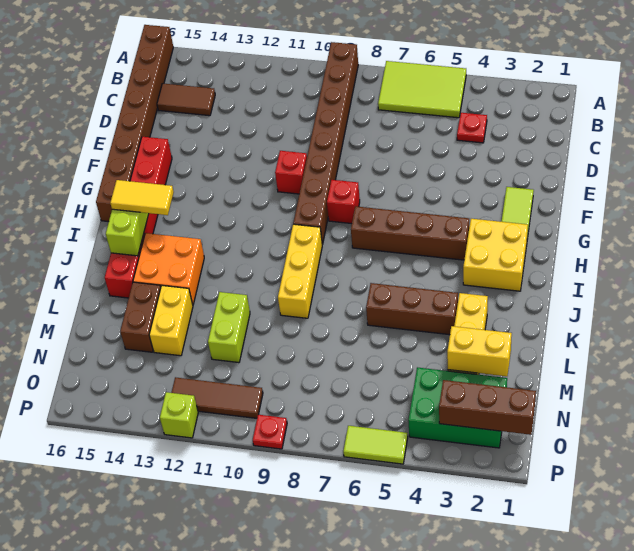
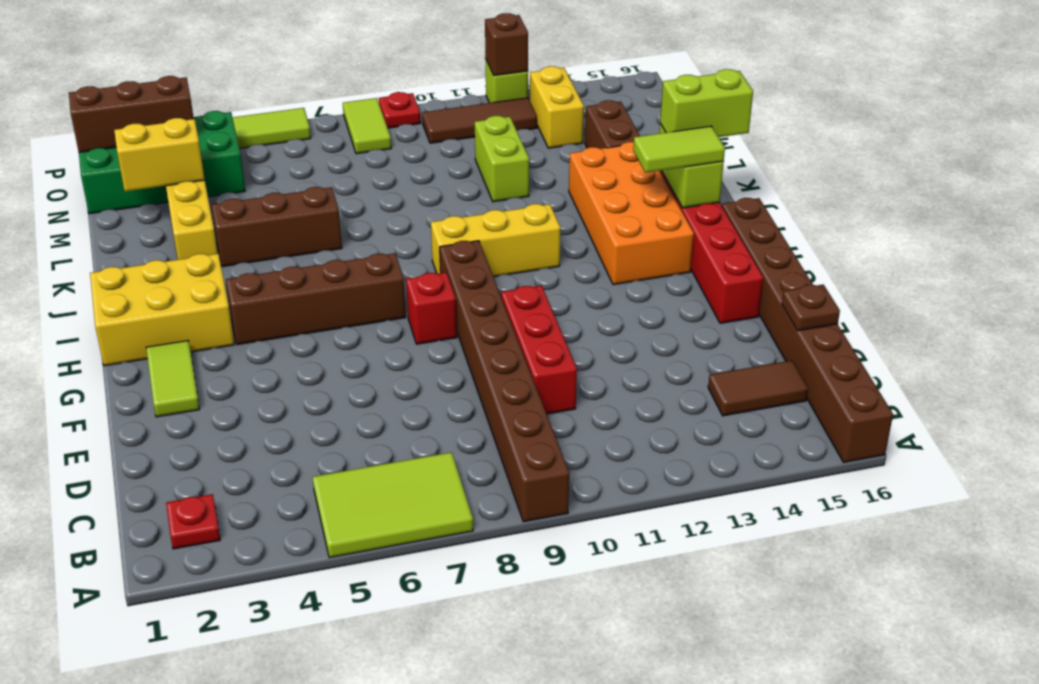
red plate C4 level 1 -> red plate B2 level 1
none -> brown plate D16 level 2
red brick F10 level 1 -> red brick D10:F10 level 1
yellow brick H2:I3 level 1 -> yellow brick H1:I3 level 1
yellow brick I9:K9 level 1 -> yellow brick I9:I11 level 1
yellow tile I14:I15 level 3 -> lime tile I14:I15 level 3
orange brick J13:K14 level 1 -> orange brick H13:K14 level 1
none -> lime brick J15:J16 level 3
yellow brick L13:M13 level 1 -> yellow brick N13:O13 level 1
green brick N2:O4 level 1 -> green brick N1:O4 level 1
none -> lime tile O8:P8 level 1
none -> brown brick P12 level 2

